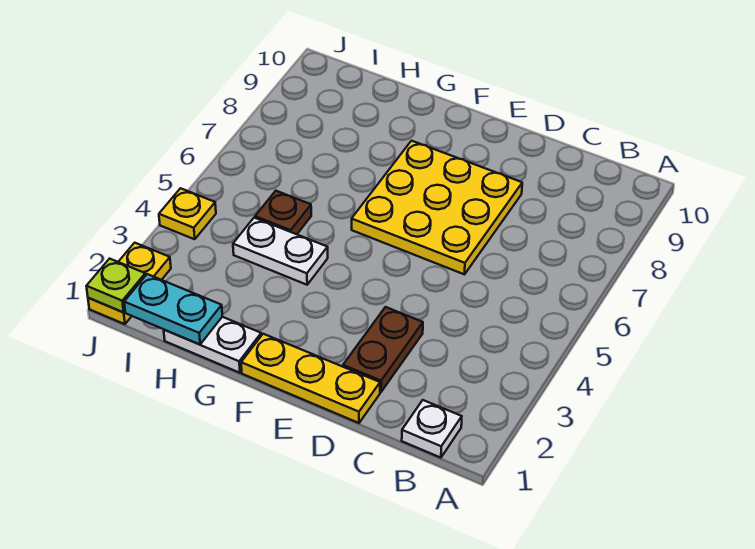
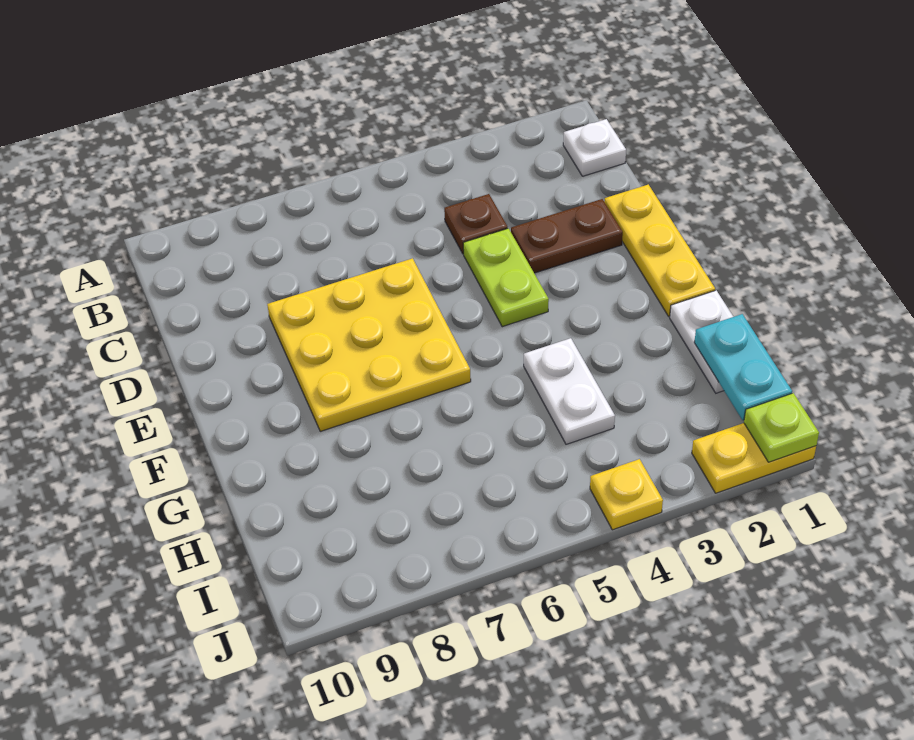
none -> lime plate D4:E4 level 1
brown plate H5 level 1 -> brown plate C4 level 1

